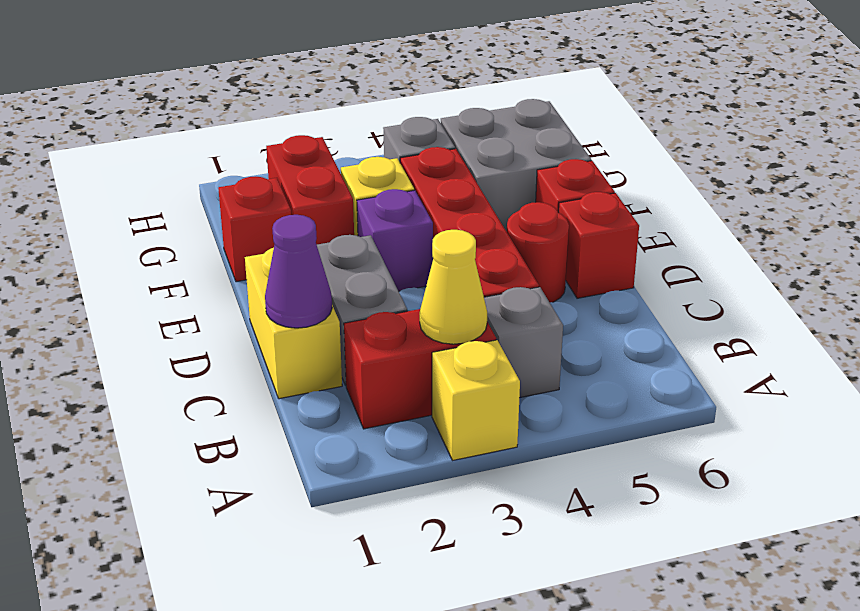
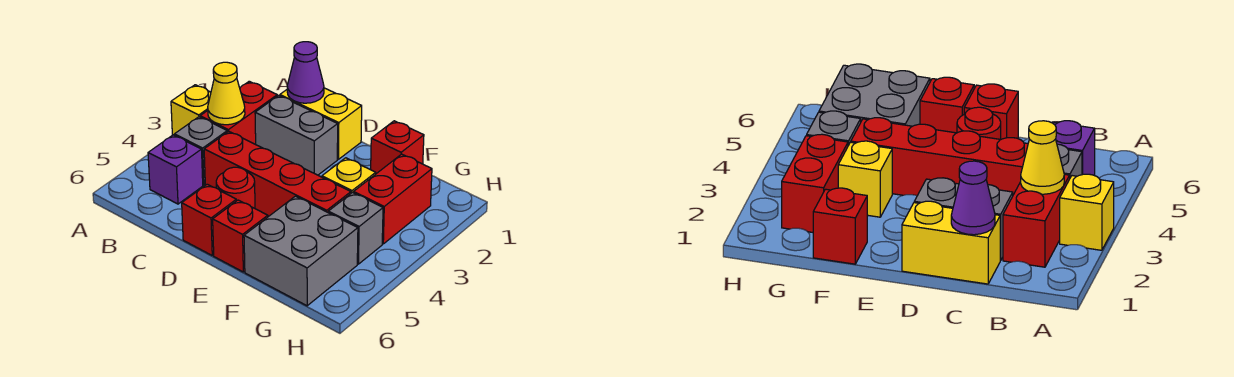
purple brick E3 level 1 -> purple brick B5 level 1
red brick F2:G2 level 1 -> red brick G2:G3 level 1

